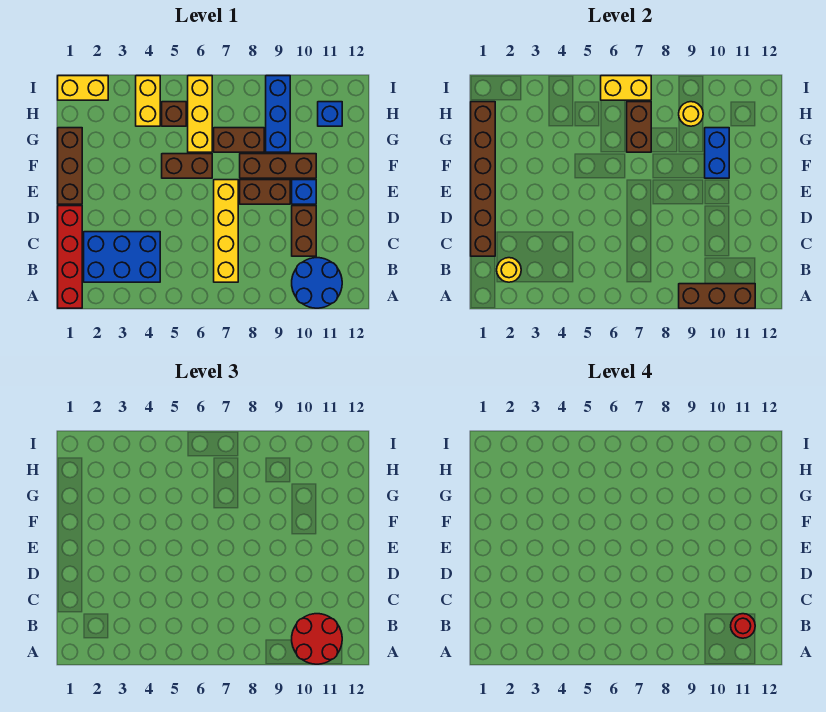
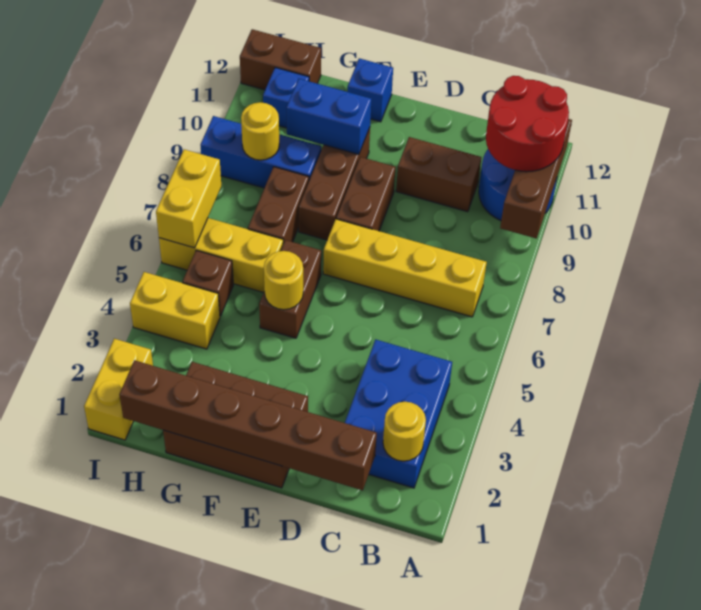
red brick A1:D1 level 1 -> none
red round brick B11 level 4 -> none
brown brick E1:G1 level 1 -> brown brick E1:G2 level 1
blue brick E10 level 1 -> blue brick F12 level 1
none -> yellow round brick F5 level 2
brown brick G7:H7 level 2 -> brown brick H12:I12 level 1

